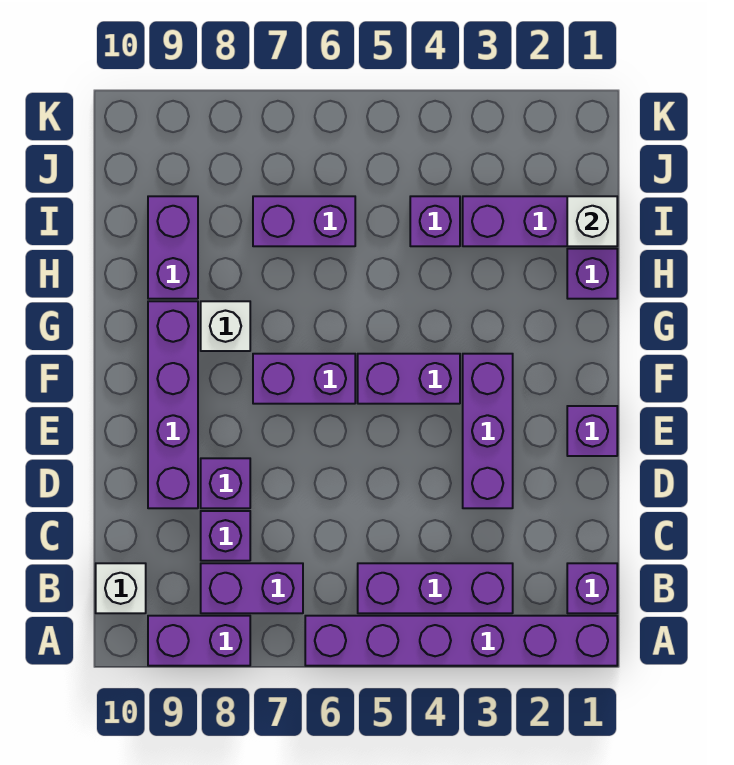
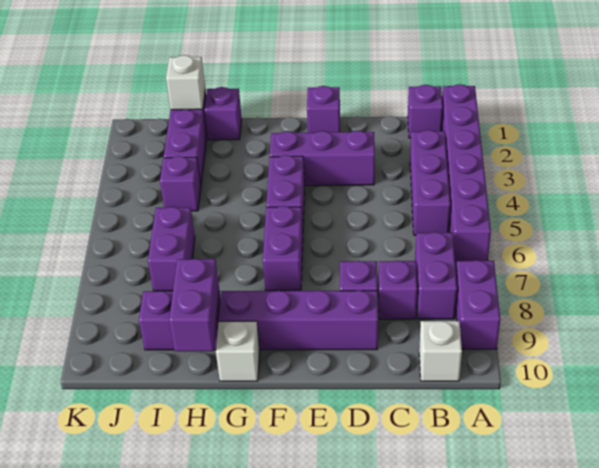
white brick G8 level 1 -> white brick G10 level 1
none -> purple brick H9:H10 level 2

